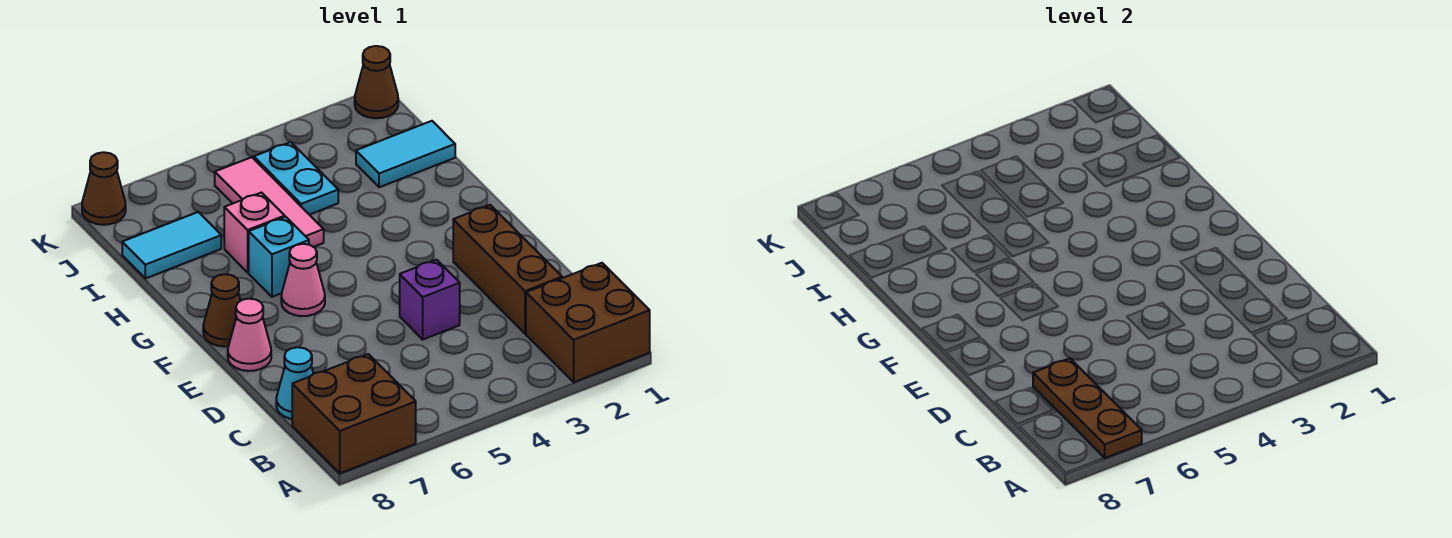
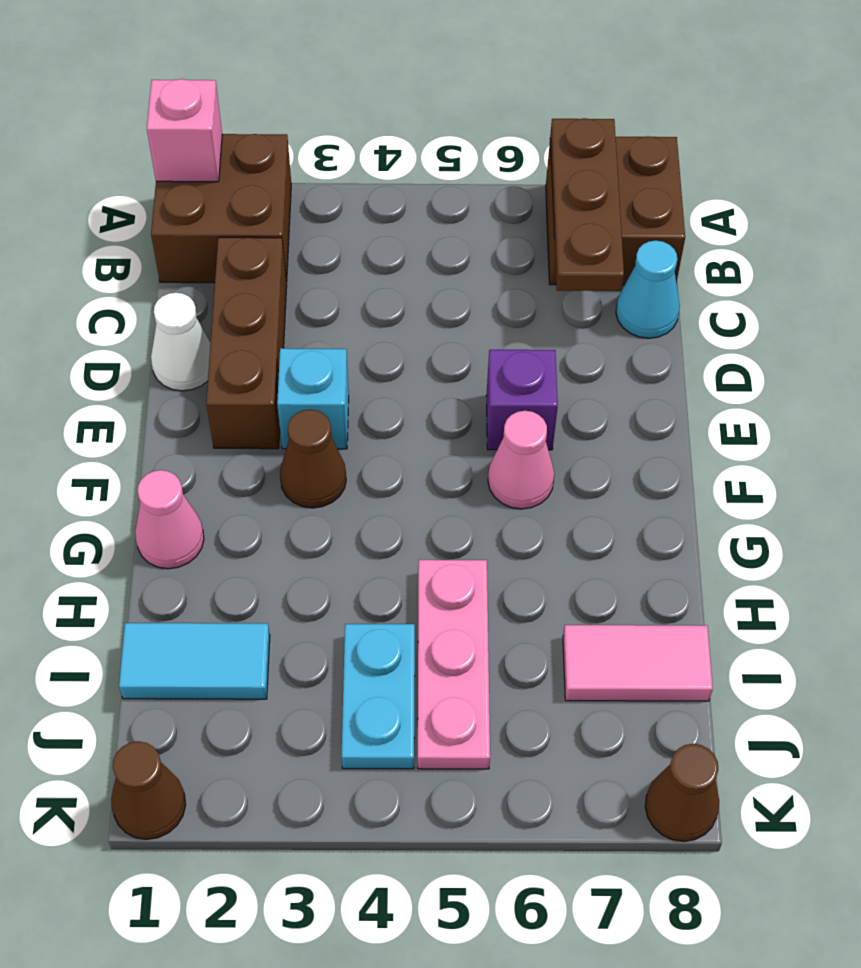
none -> white cone D1 level 1
purple brick D4 level 1 -> purple brick E6 level 1
pink cone E8 level 1 -> pink cone G1 level 1
brown cone F8 level 1 -> brown cone F3 level 1
cyan brick G6 level 1 -> cyan brick E3 level 1
pink tile H5:J5 level 1 -> pink plate H5:J5 level 1
pink brick H6 level 1 -> pink brick A1 level 2
cyan tile I7:I8 level 1 -> pink tile I7:I8 level 1

